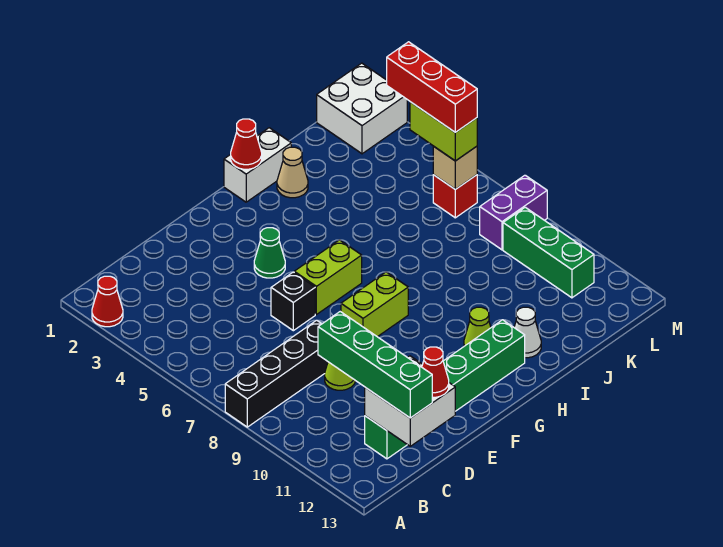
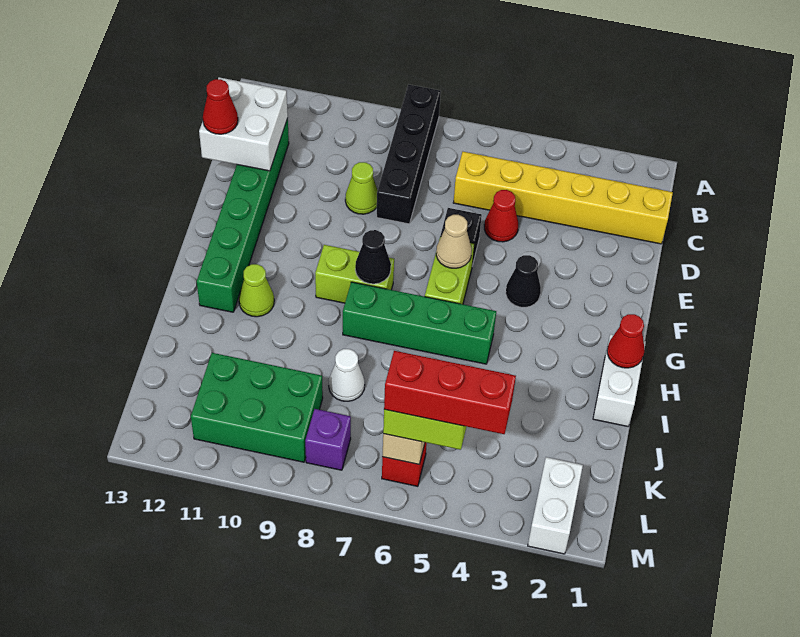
red cone A2 level 1 -> red cone D5 level 1
none -> yellow brick C1:C6 level 1
green brick C10:C13 level 3 -> green brick H5:H8 level 1
green cone F4 level 1 -> black cone F4 level 1
lime brick F8:G8 level 1 -> lime brick G8:G9 level 1
none -> black cone G8 level 2
tan cone I2 level 1 -> tan cone F6 level 2
white cone I12 level 1 -> white cone J8 level 1
white brick L1:M2 level 1 -> white brick L2:M2 level 1
purple brick L8:M8 level 1 -> purple brick L8 level 1
green brick L9:L11 level 1 -> green brick K9:L11 level 1

